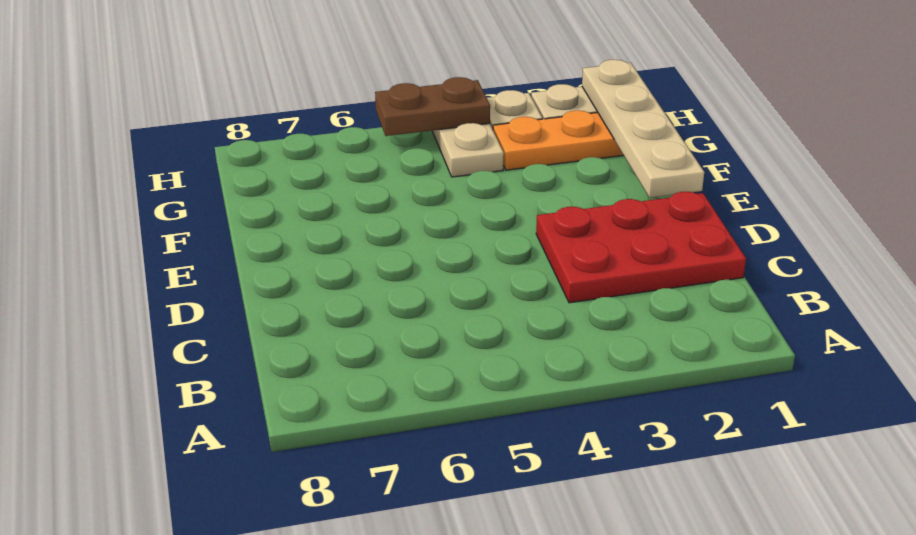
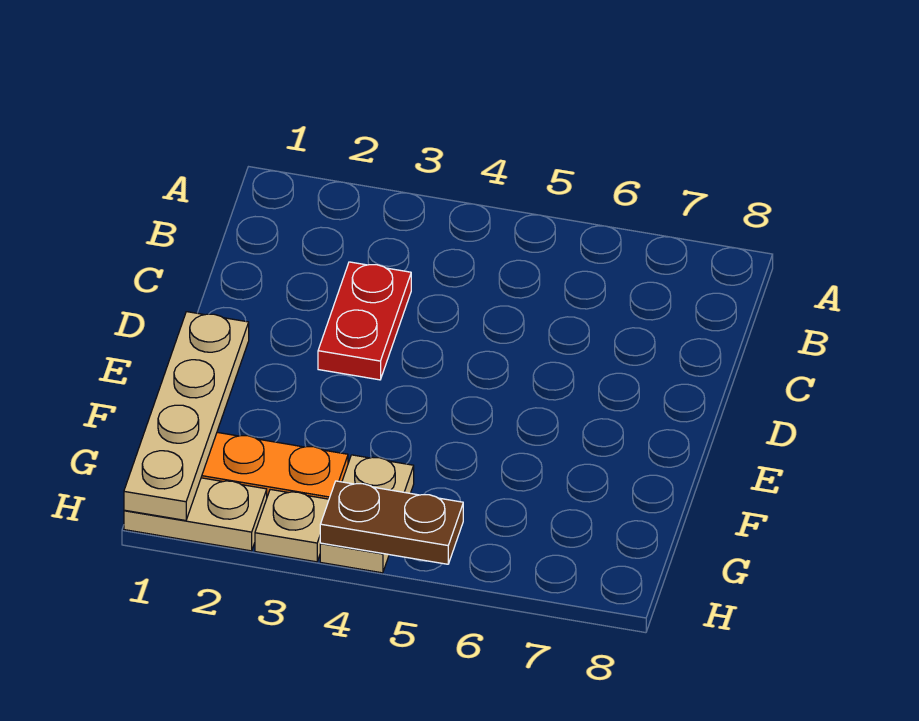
red plate C1:D3 level 1 -> red plate C3:D3 level 1

